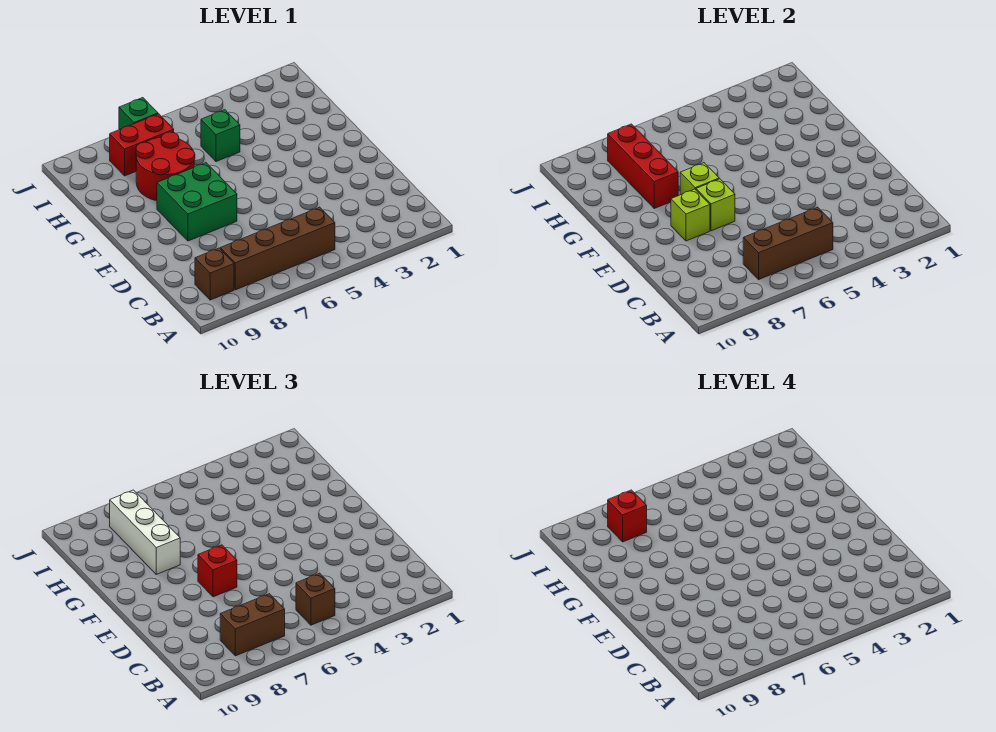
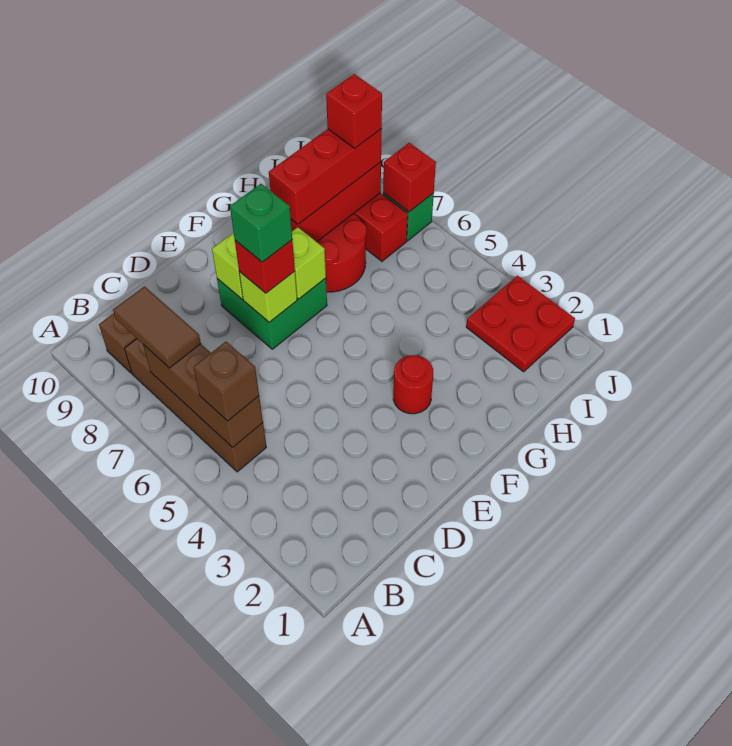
brown brick B7:B8 level 3 -> brown tile B7:B8 level 3
none -> red round brick F3 level 1
white brick G8:I8 level 3 -> red brick G8:I8 level 3
green brick H5 level 1 -> green brick E7 level 4
none -> red plate I2:J3 level 1
none -> red brick J7 level 2

